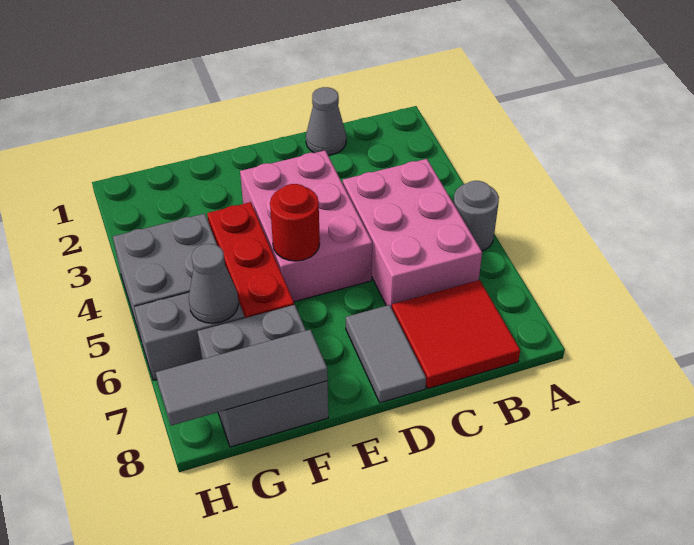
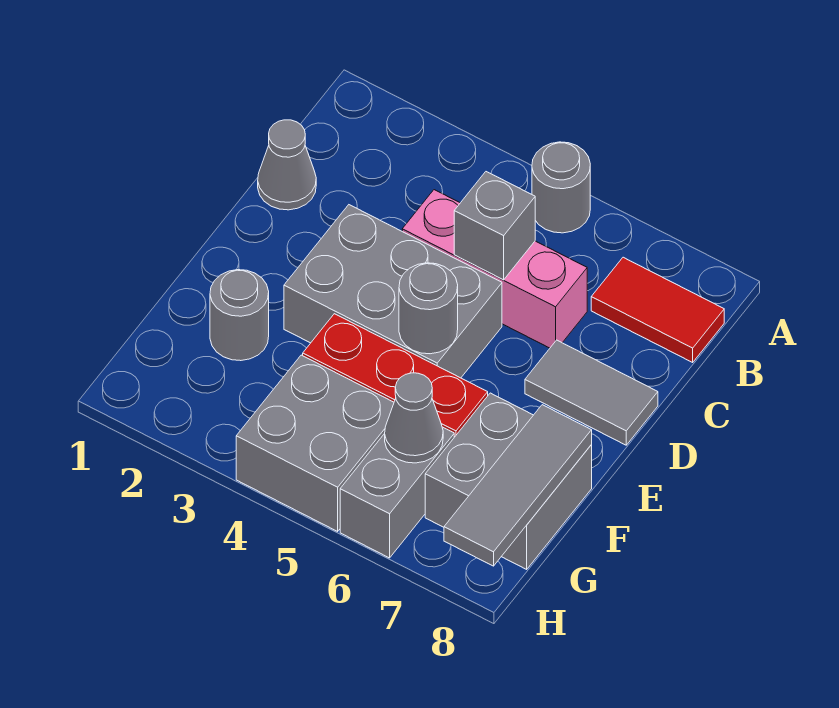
pink brick B4:C6 level 1 -> pink brick C4:C6 level 1
red tile B7:C8 level 1 -> red tile B7:B8 level 1
none -> grey brick C5 level 2
pink brick D3:E5 level 1 -> grey brick D3:E5 level 1
red round brick E5 level 2 -> grey round brick E5 level 2
none -> grey round brick F2 level 1

